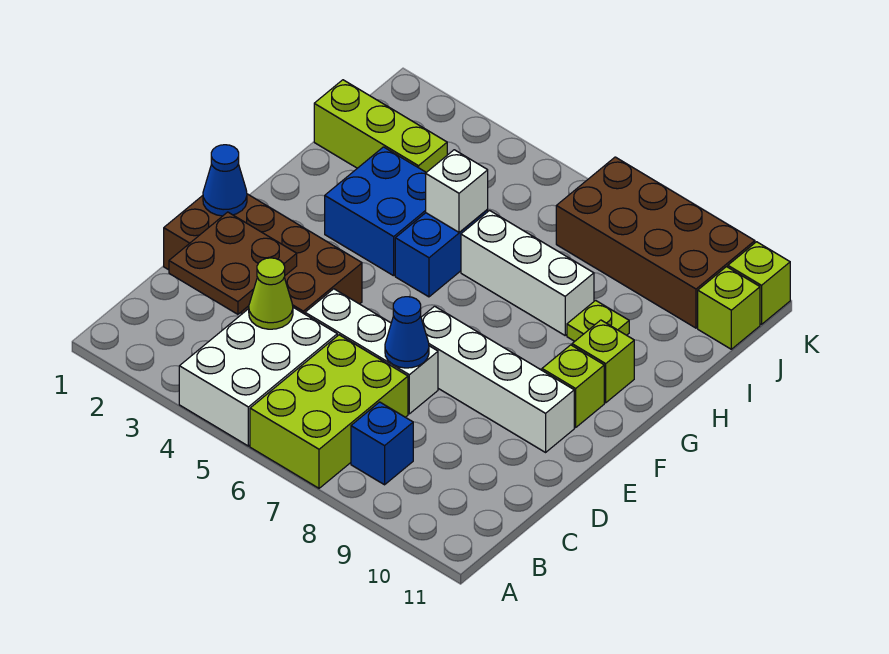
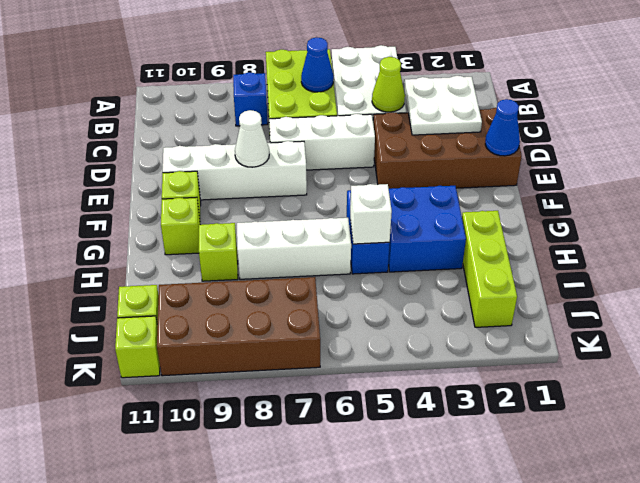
brown plate C2:D3 level 2 -> white plate C2:D3 level 2
blue cone D7 level 2 -> blue cone B6 level 2
none -> white cone E8 level 2
lime plate H9 level 1 -> lime brick H9 level 1
lime brick I1:I3 level 1 -> lime brick H2:J2 level 1

